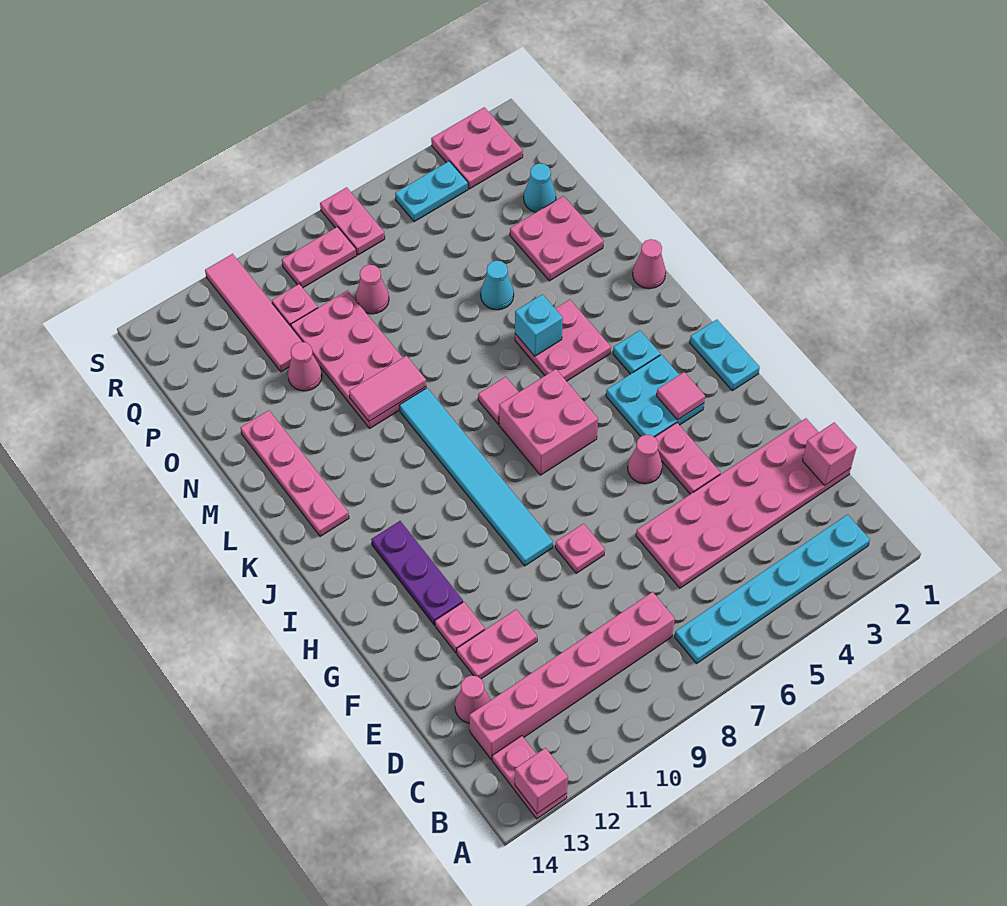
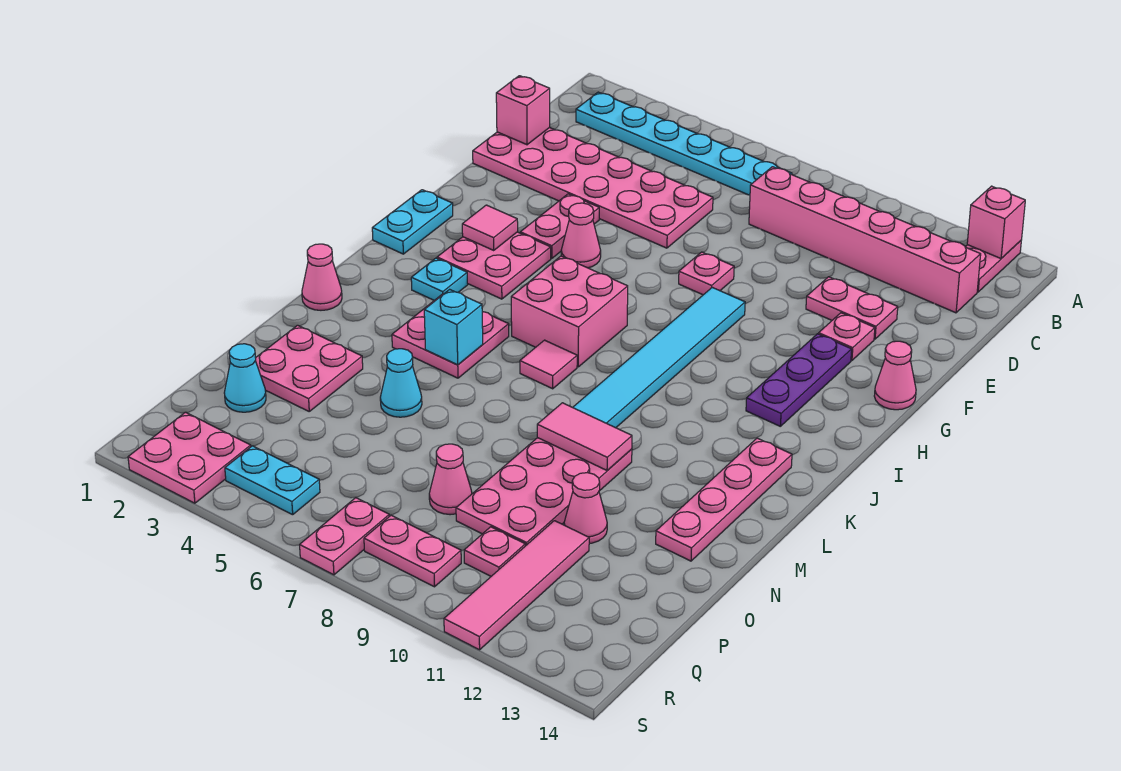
pink cone D13 level 1 -> pink cone G14 level 1
cyan plate H3:I4 level 1 -> pink plate H3:I4 level 1

